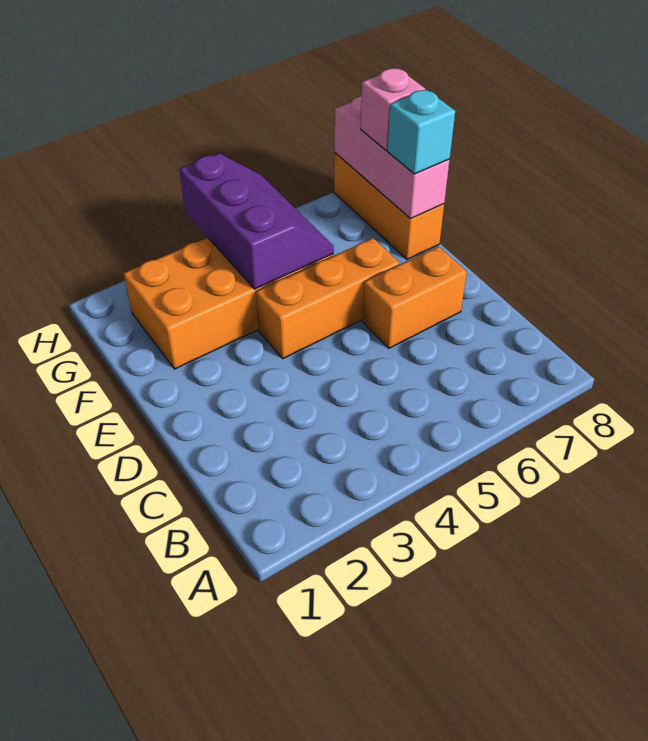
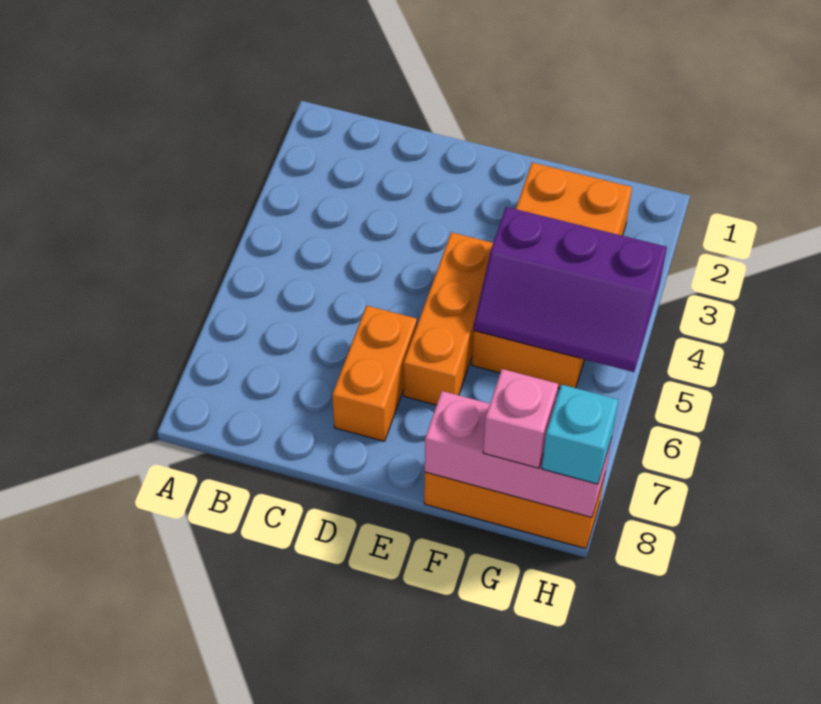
cyan brick F8 level 3 -> cyan brick H8 level 3

